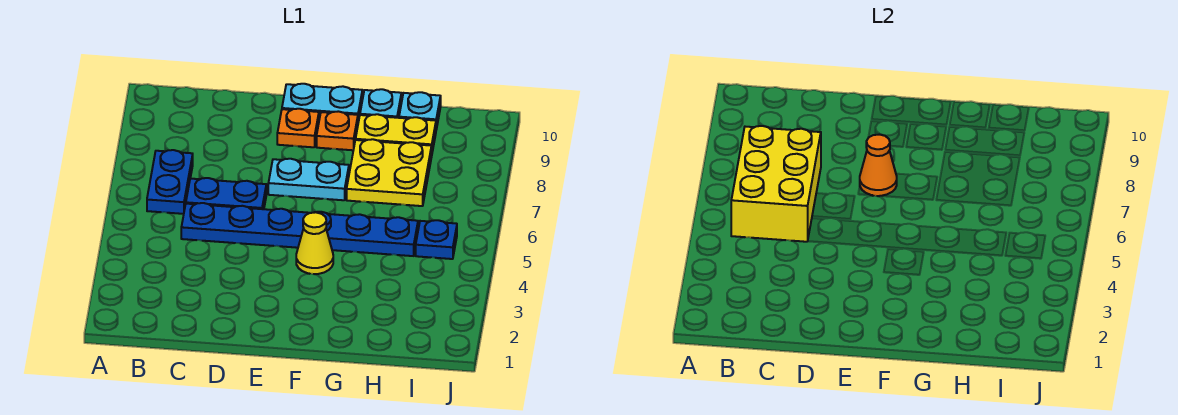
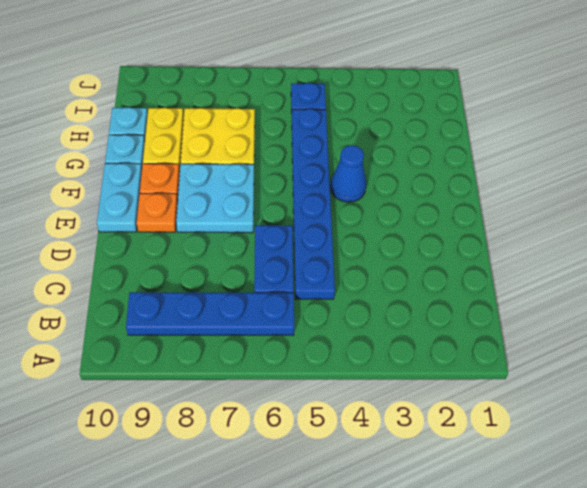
yellow brick B5:C7 level 2 -> none
blue plate B6:B7 level 1 -> blue plate B6:B9 level 1
cyan plate E7:F7 level 1 -> cyan plate E7:F8 level 1
orange cone E7 level 2 -> none
yellow cone F4 level 1 -> blue cone F4 level 1

